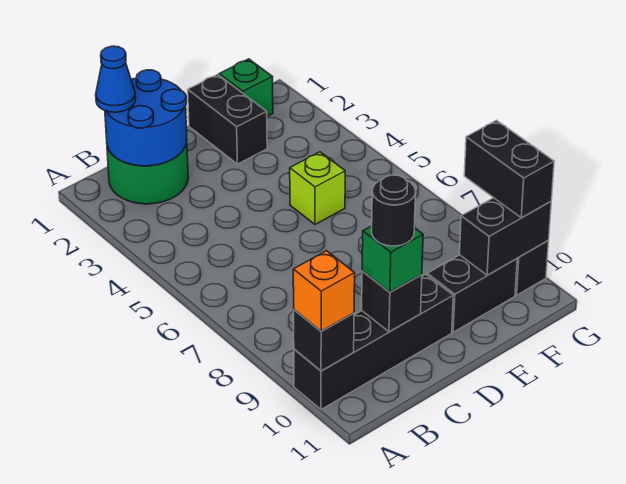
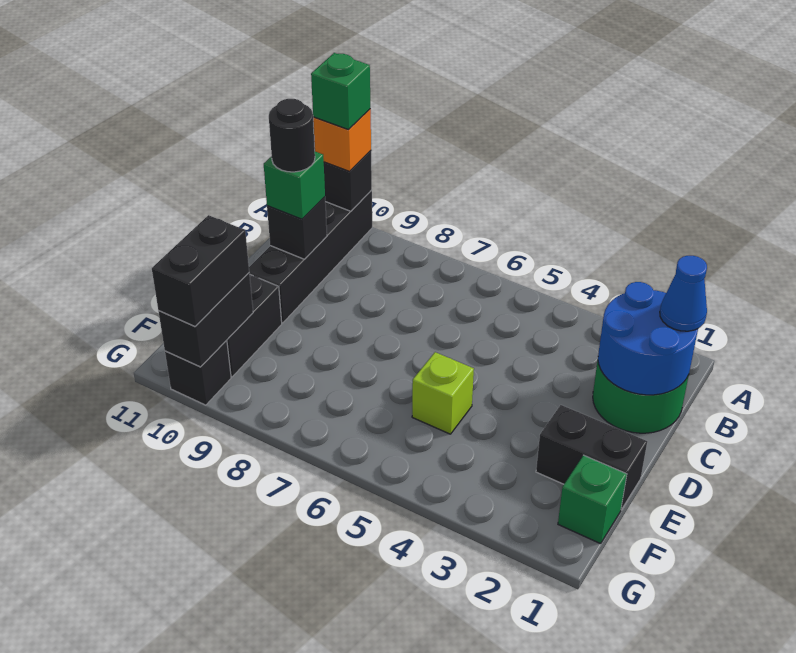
none -> green brick A10 level 4
black brick G9:G10 level 3 -> black brick F10:G10 level 3

